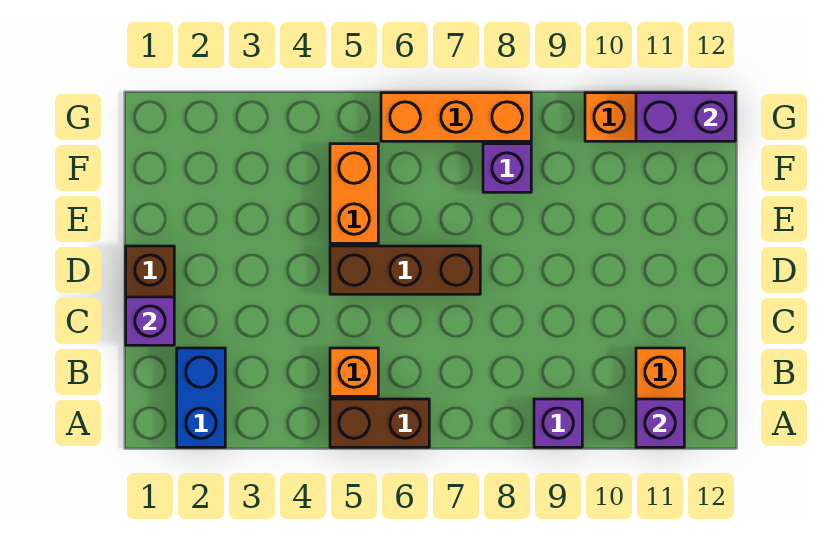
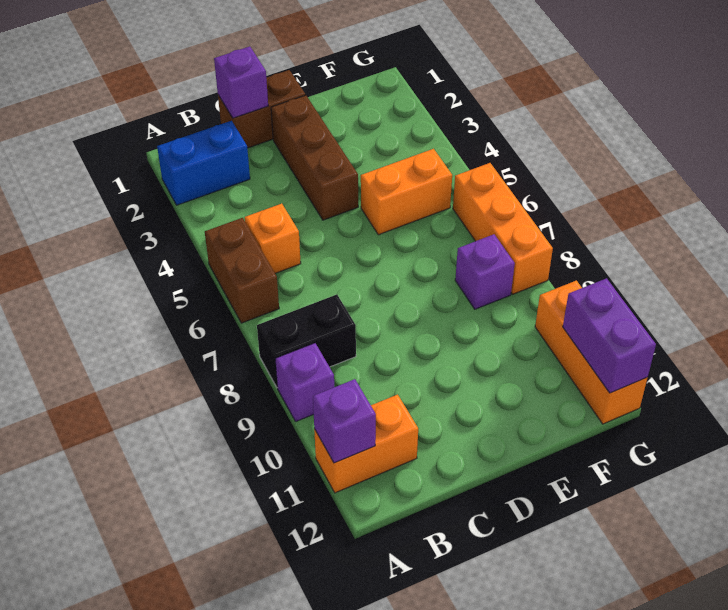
none -> black brick A8:B8 level 1
brown brick D5:D7 level 1 -> brown brick D2:D4 level 1

